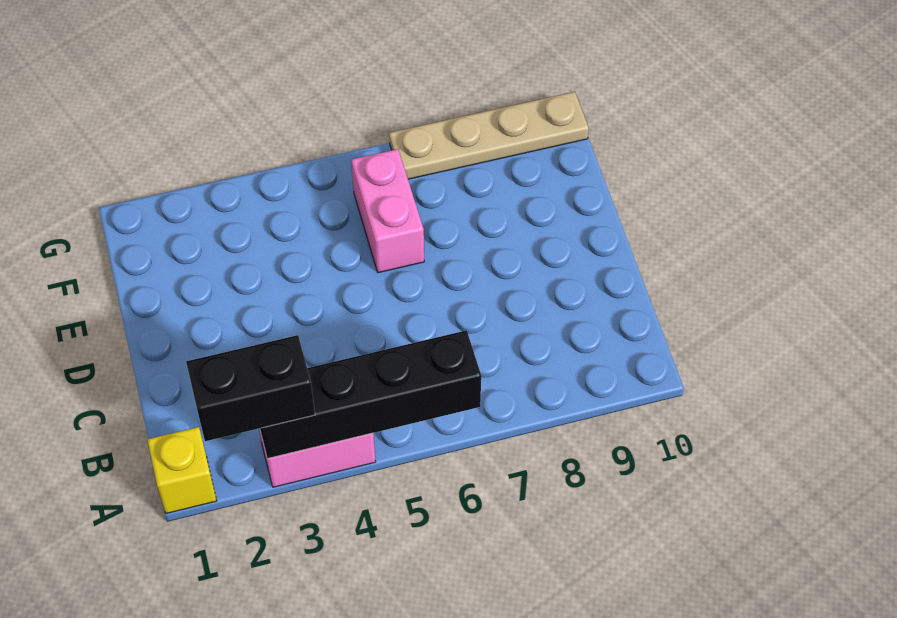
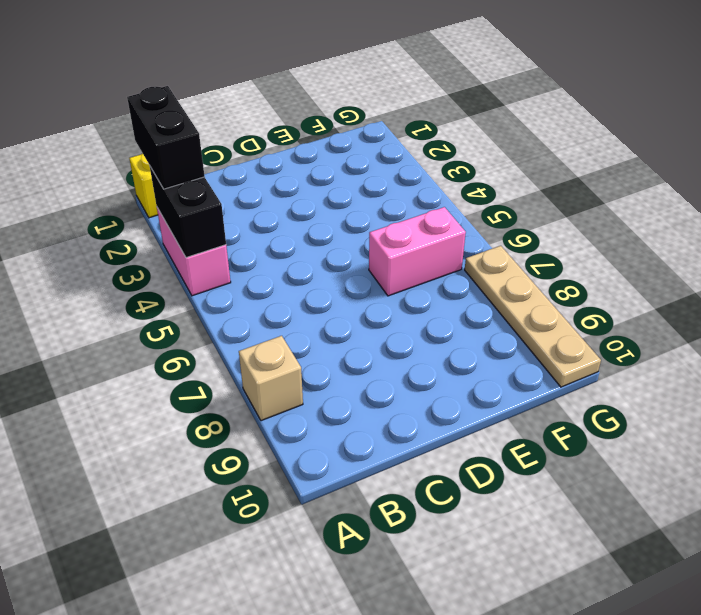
black brick A3:A6 level 2 -> black brick A3:A4 level 2
none -> tan brick A8 level 1

